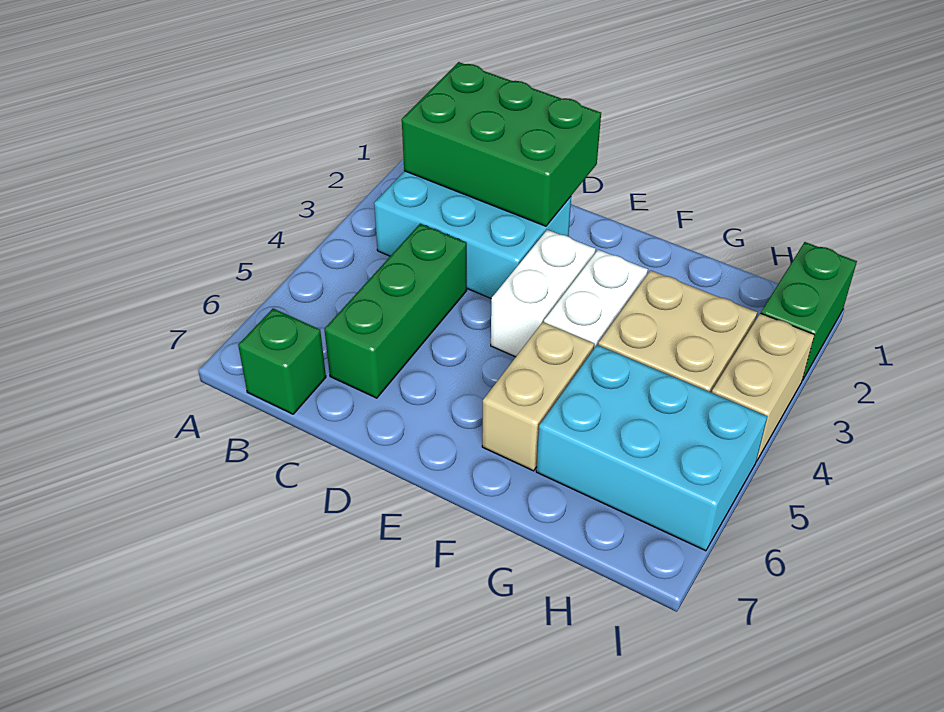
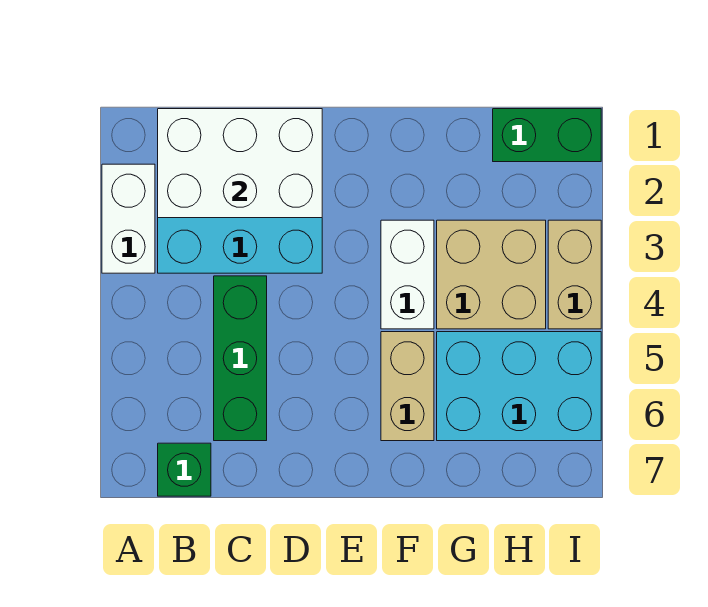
green brick B1:D2 level 2 -> white brick B1:D2 level 2
white brick E3:E4 level 1 -> white brick A2:A3 level 1
green brick I1:I2 level 1 -> green brick H1:I1 level 1

